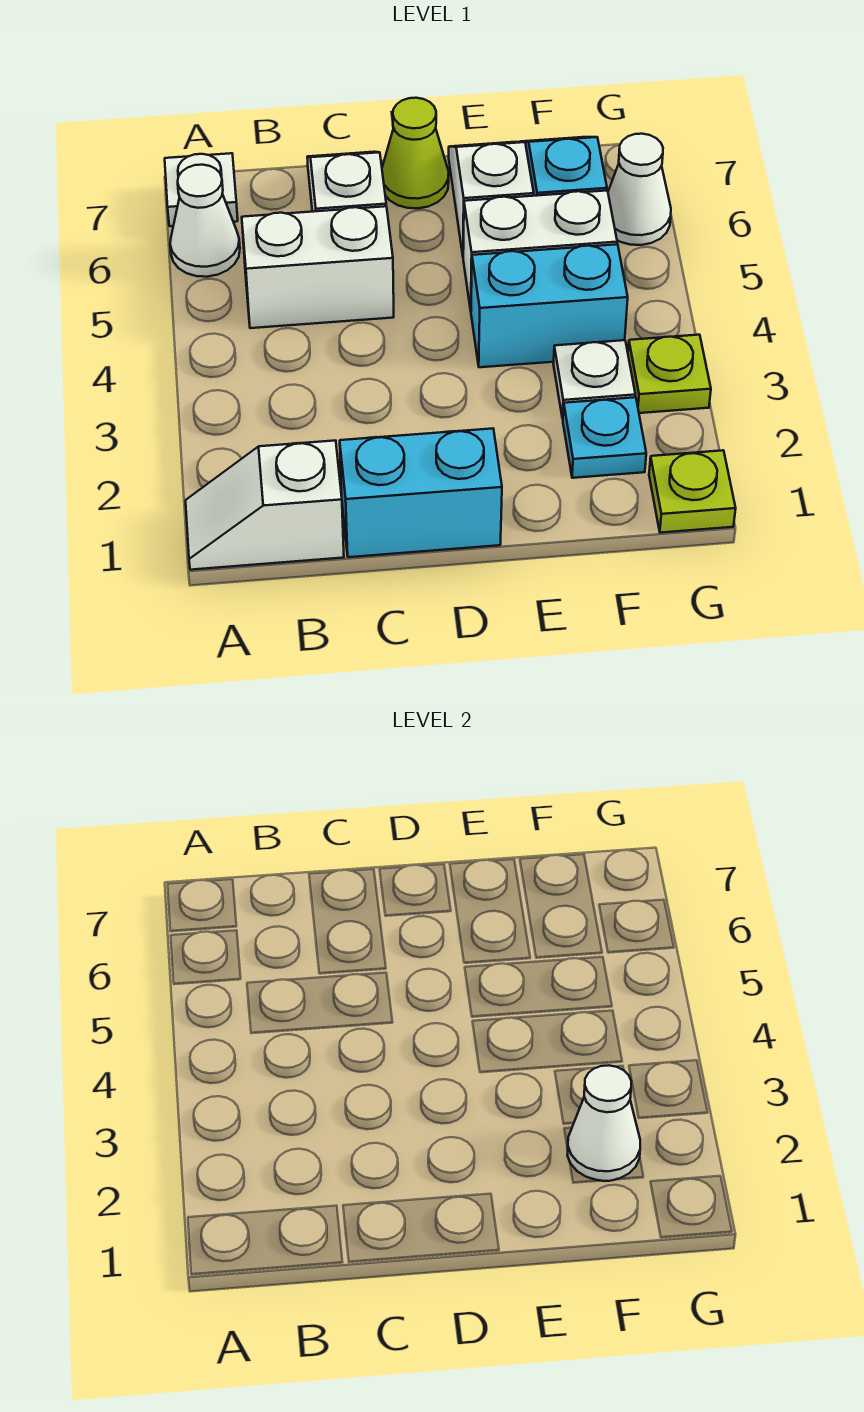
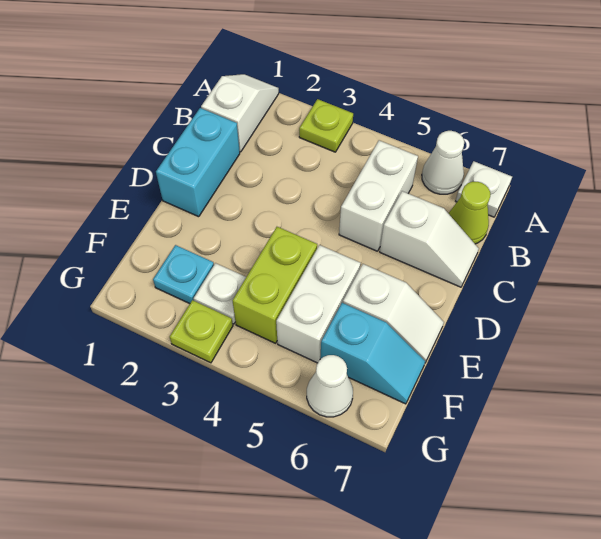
lime cone D7 level 1 -> lime cone B7 level 1
cyan brick E4:F4 level 1 -> lime brick E4:F4 level 1
white cone F2 level 2 -> none
lime plate G1 level 1 -> lime plate A3 level 1

